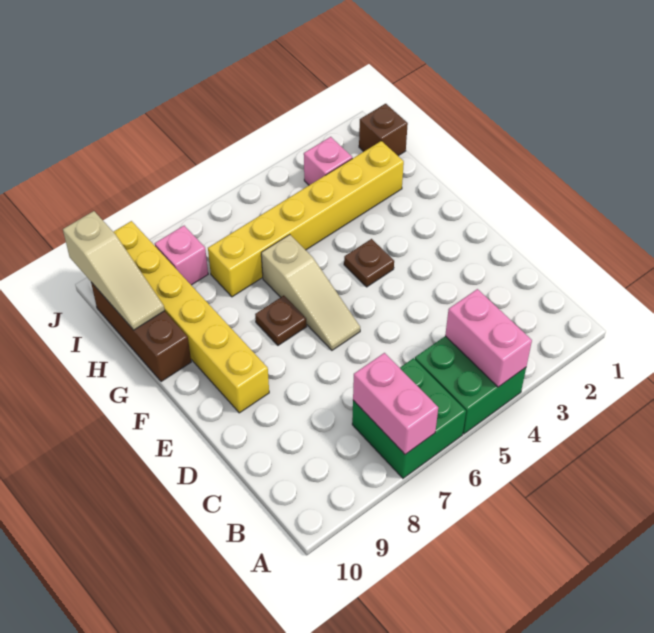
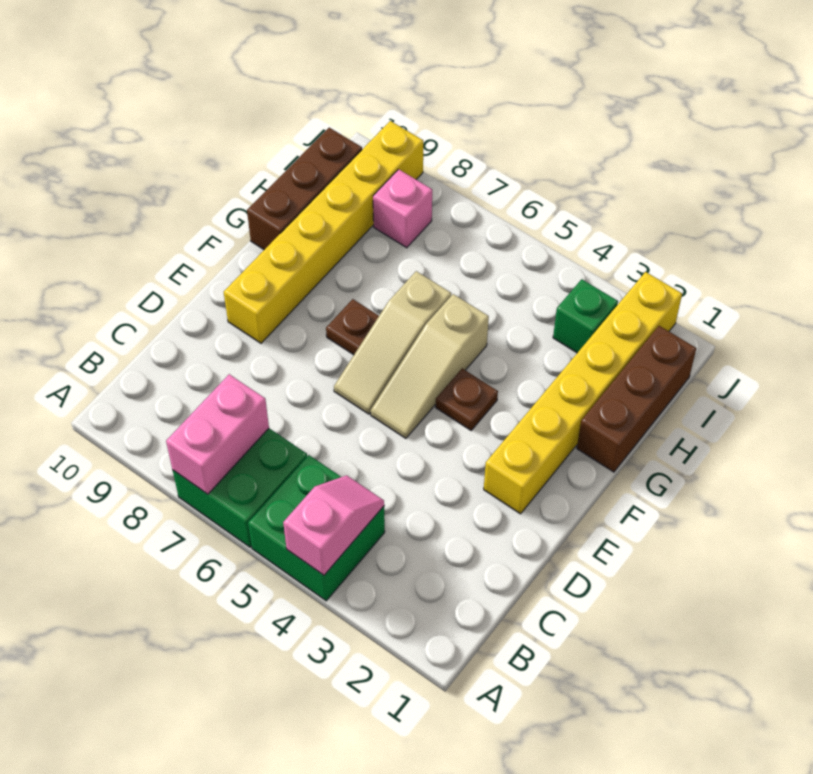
pink brick A4:B4 level 2 -> pink slope A4:B4 level 2 top A
yellow brick H2:H7 level 1 -> yellow brick E2:J2 level 1
tan slope H10:J10 level 2 top J -> tan slope E5:G5 level 1 top G
brown brick I1 level 1 -> brown brick G1:I1 level 1
pink brick I3 level 1 -> green brick I3 level 1

